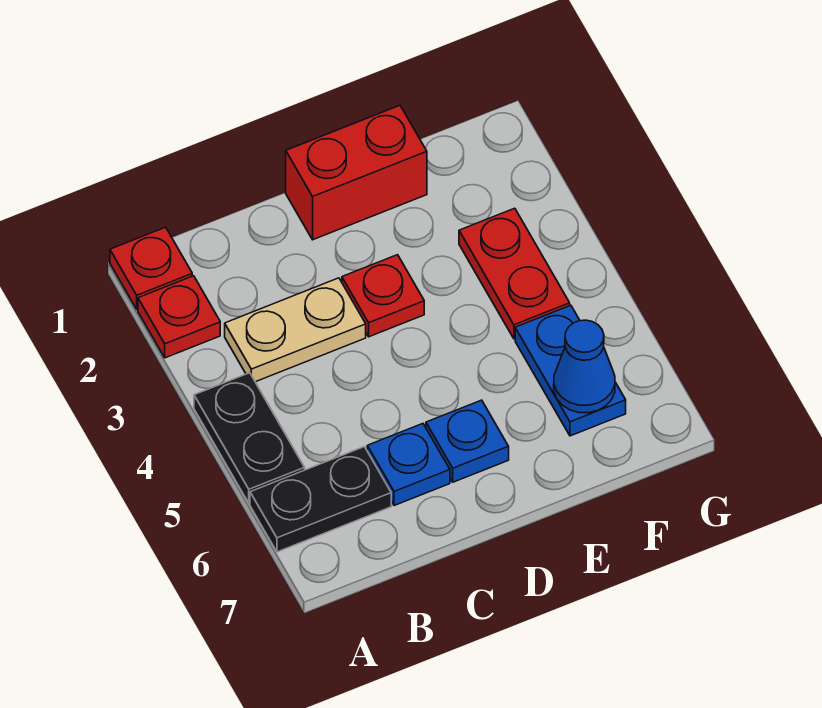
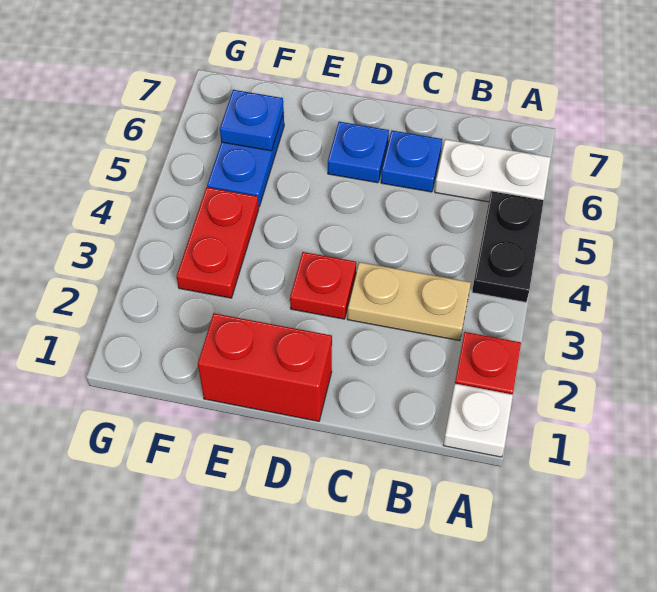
red plate A1 level 1 -> white plate A1 level 1
black plate A6:B6 level 1 -> white plate A6:B6 level 1
blue cone F6 level 2 -> blue plate F6 level 2

